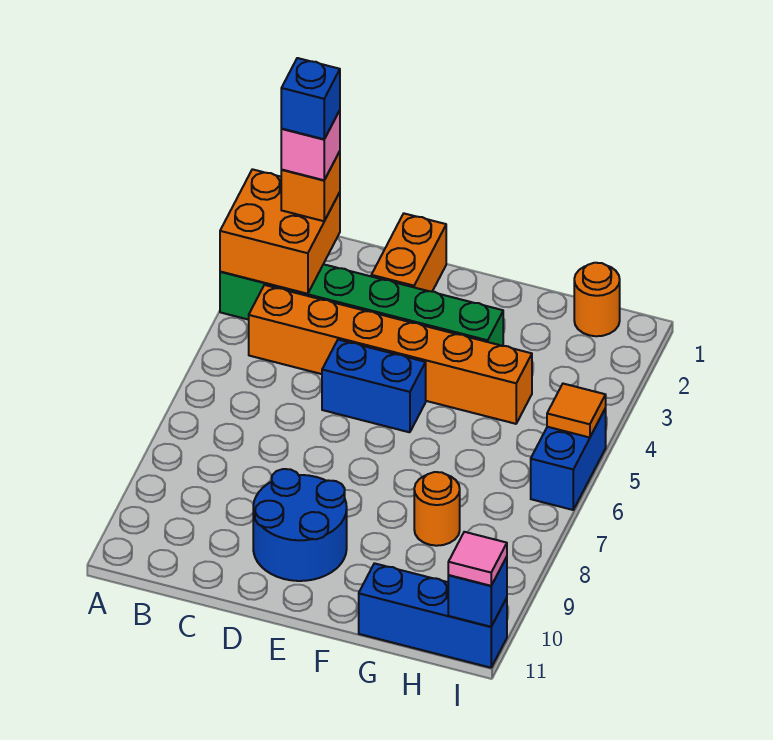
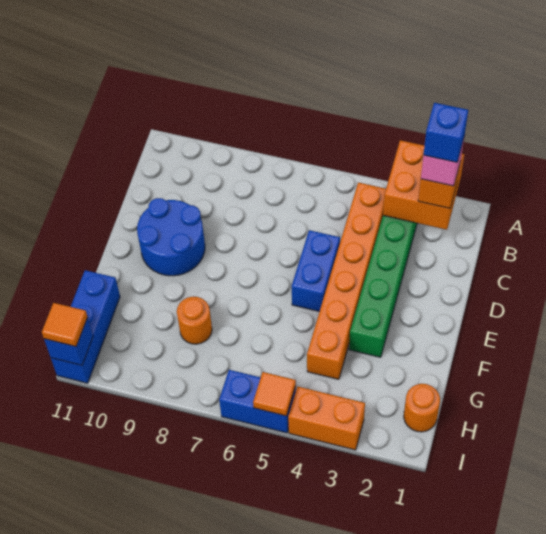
orange brick D1:D2 level 1 -> orange brick I3:I4 level 1
pink tile I11 level 3 -> orange tile I11 level 3

